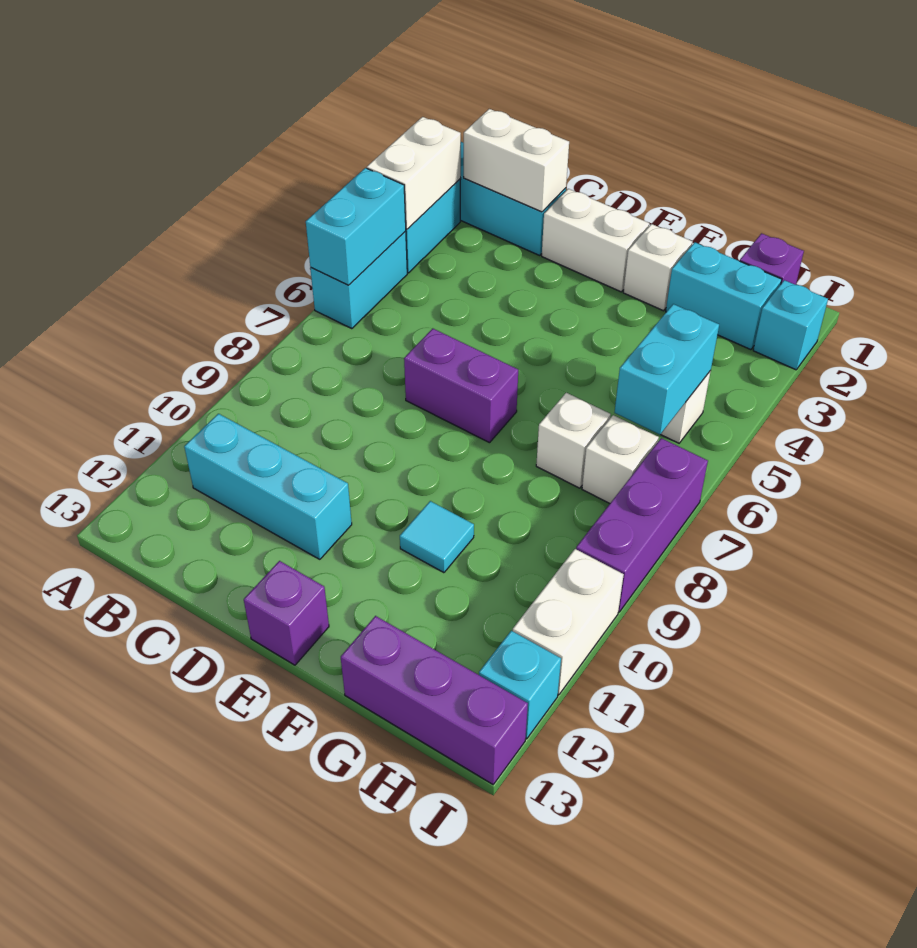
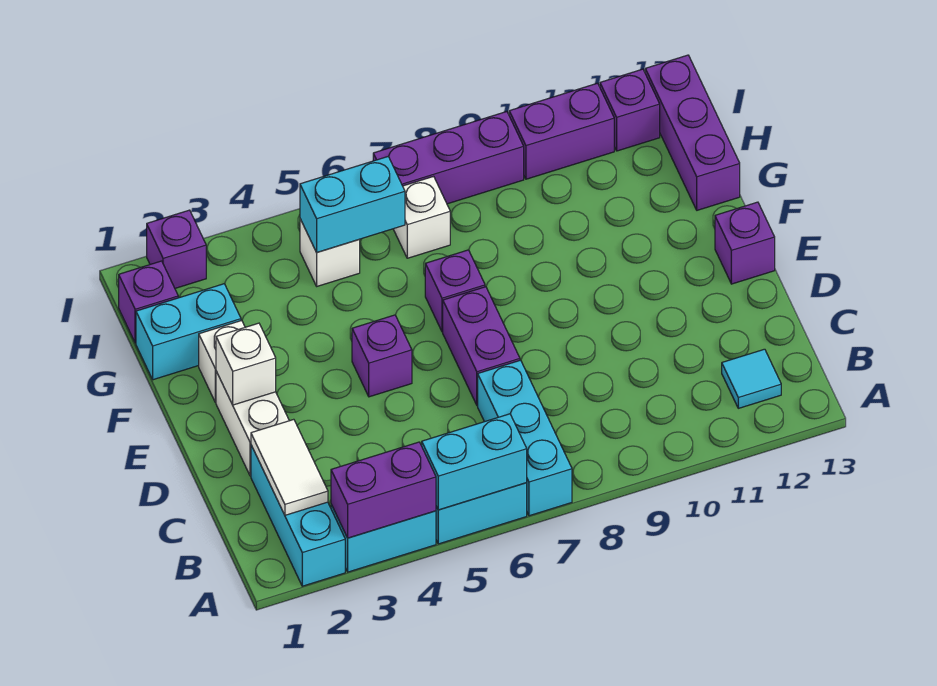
white brick A3:A4 level 2 -> purple brick A3:A4 level 2
white brick B2:C2 level 2 -> white tile B2:C2 level 2
cyan brick B11:D11 level 1 -> cyan brick A7:C7 level 1
none -> purple brick E5 level 1
none -> purple brick F7 level 1
cyan tile F10 level 1 -> cyan tile B12 level 1
cyan brick G2:H2 level 1 -> cyan brick G1:G2 level 1
white brick G7 level 1 -> white brick E2 level 2
cyan brick I2 level 1 -> purple brick I2 level 1
white brick I10:I11 level 1 -> purple brick I10:I11 level 1
cyan brick I12 level 1 -> purple brick I12 level 1

